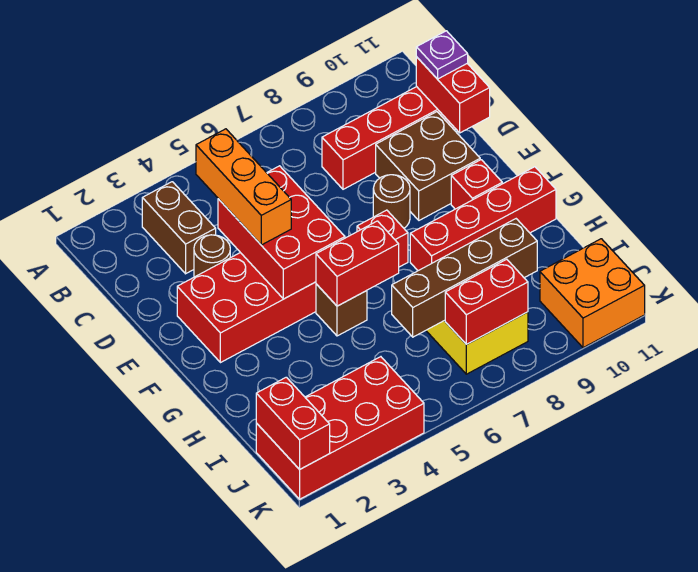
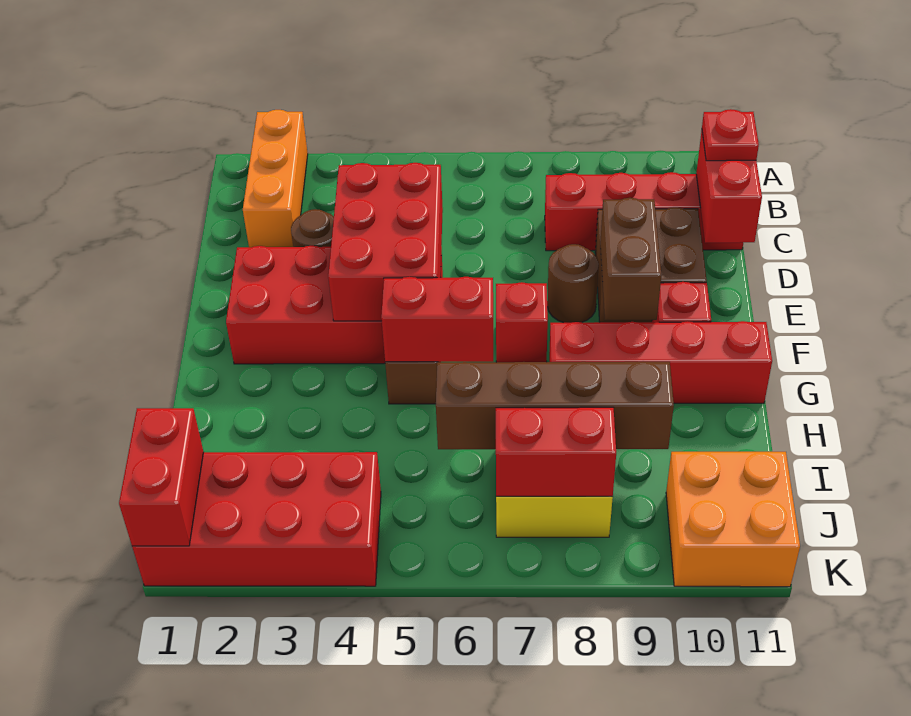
brown brick B3:C3 level 1 -> brown brick E9:F9 level 2
orange brick C4:E4 level 3 -> orange brick A2:C2 level 1
purple plate C11 level 3 -> red plate C11 level 3

